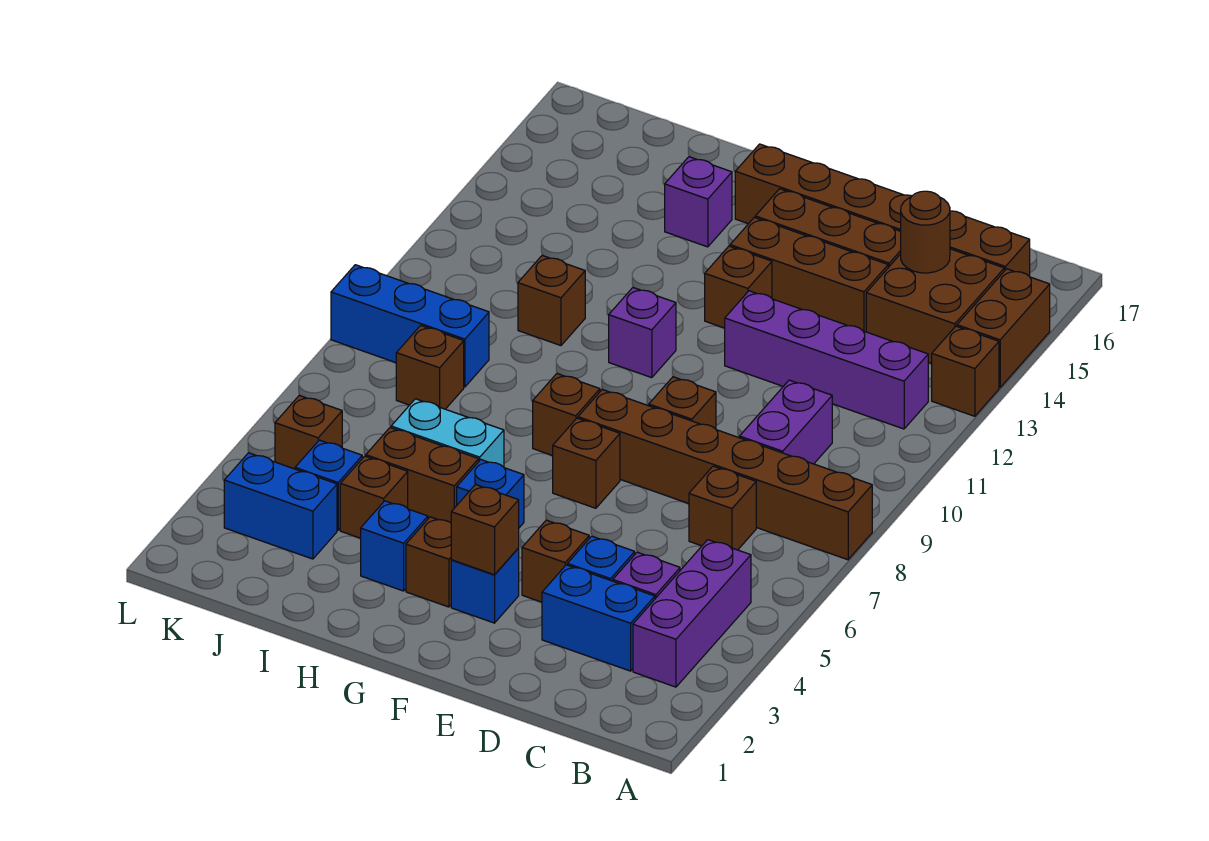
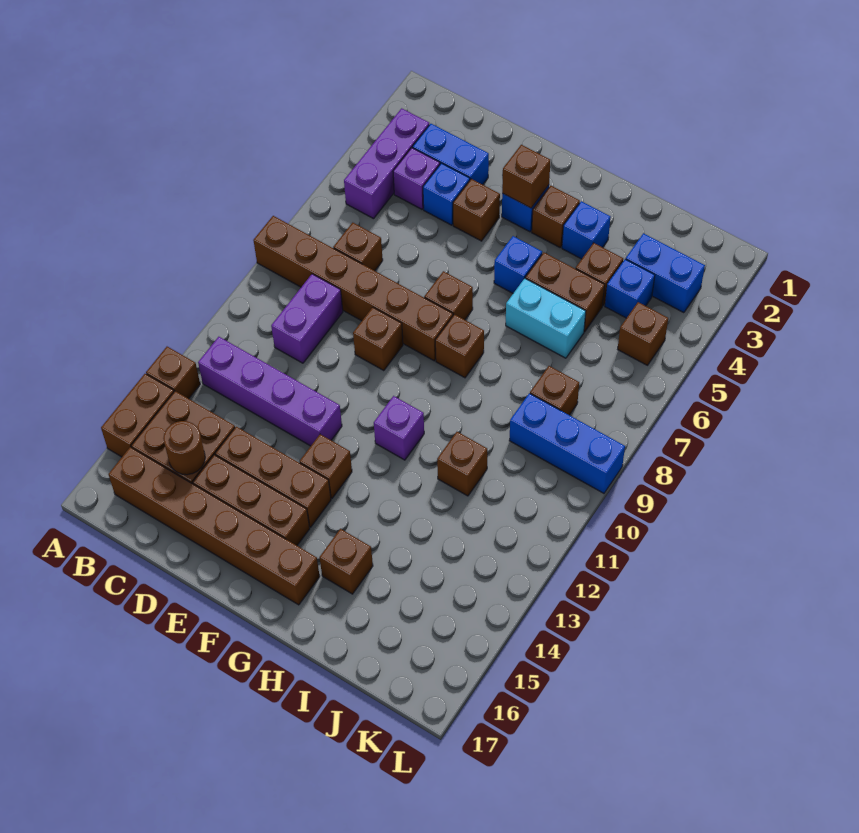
purple brick H15 level 1 -> brown brick H15 level 1

